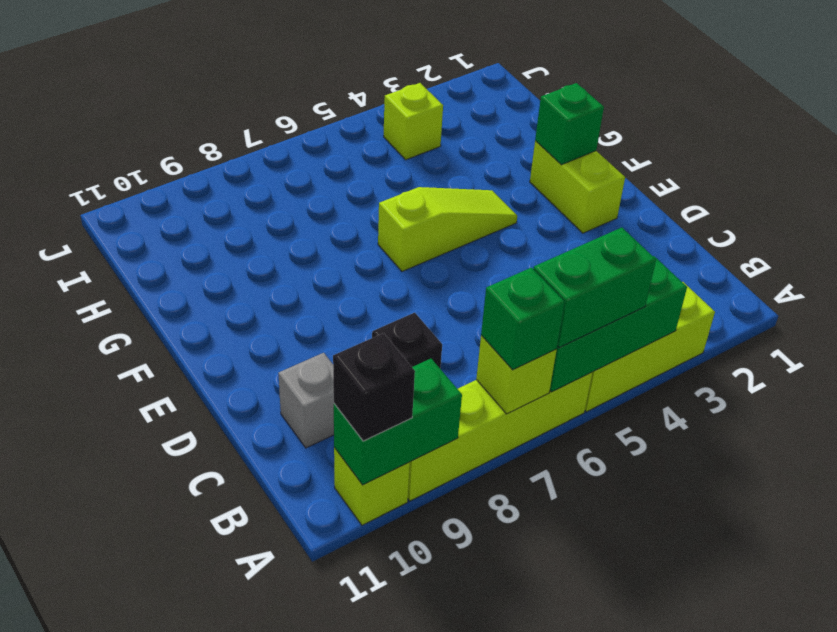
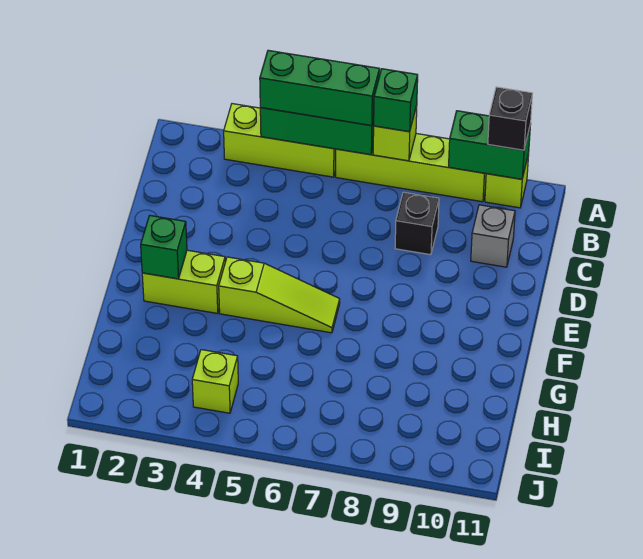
green brick A5:A6 level 3 -> green brick A4:A6 level 3
lime brick E2:F2 level 1 -> lime brick F2:F3 level 1
lime slope F4:F6 level 1 top 6 -> lime slope F4:F6 level 1 top 4

